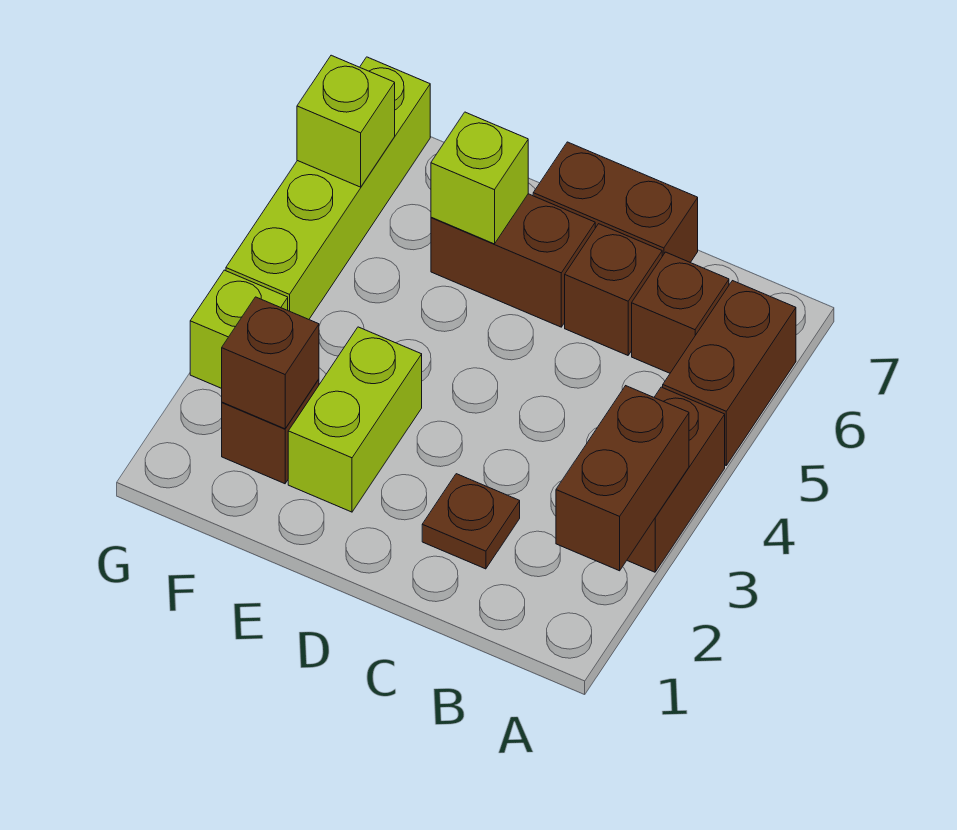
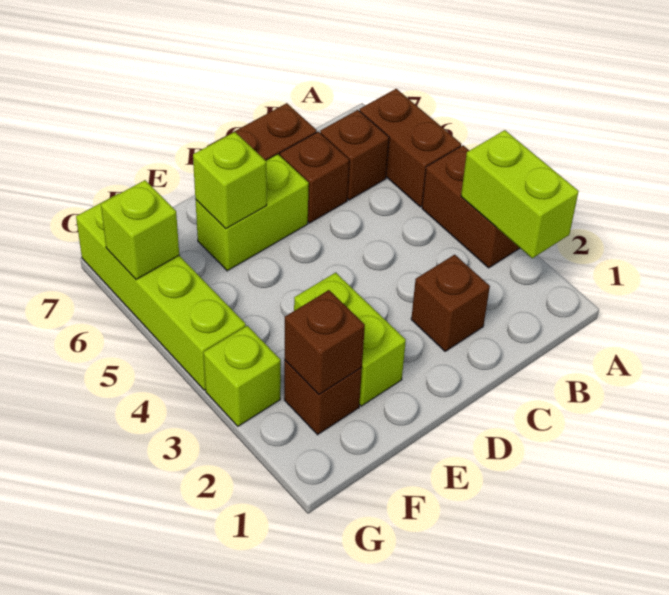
brown brick A2:A3 level 2 -> lime brick A2:A3 level 2
brown plate C2 level 1 -> brown brick C2 level 1
brown brick D6:E6 level 1 -> lime brick D6:E6 level 1

